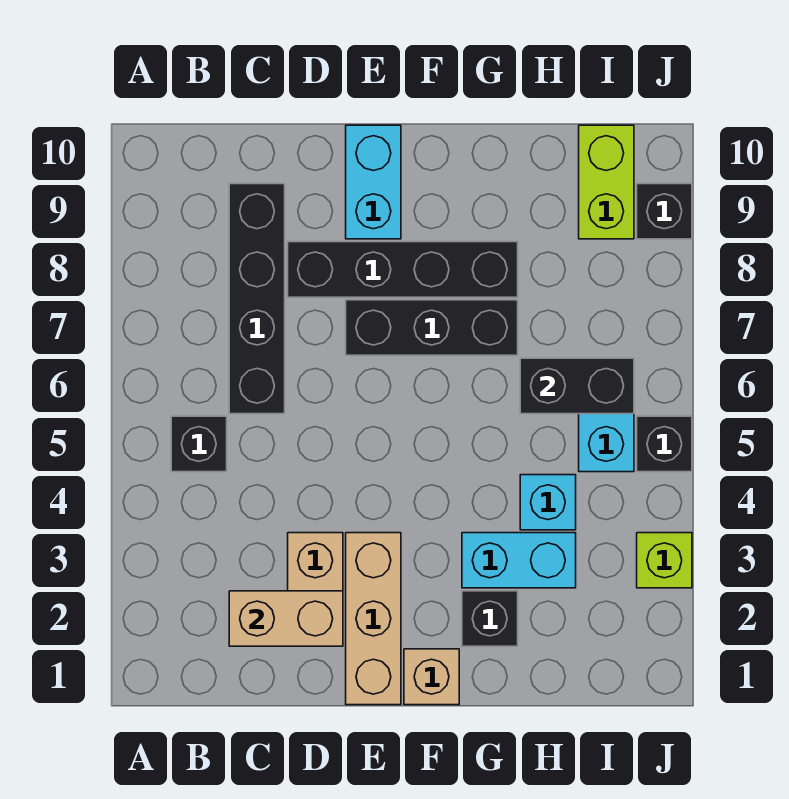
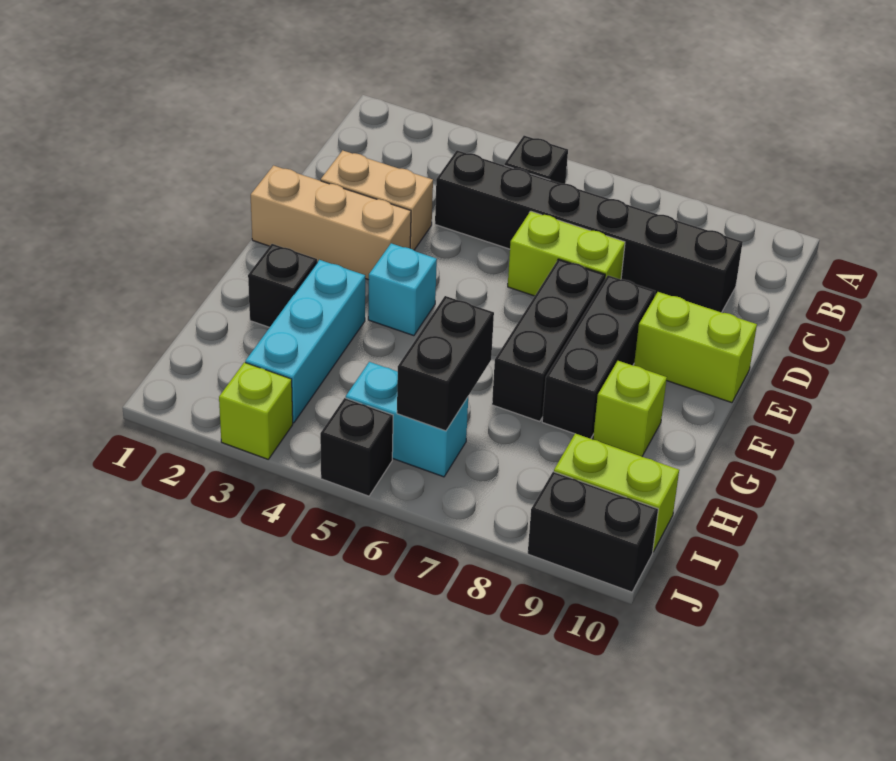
tan brick C2:D2 level 2 -> none
black brick C6:C9 level 1 -> black brick C4:C9 level 1
none -> lime brick D6:D7 level 1
black brick D8:G8 level 1 -> black brick E8:G8 level 1
cyan brick E9:E10 level 1 -> lime brick E9:E10 level 1
tan brick F1 level 1 -> none
cyan brick G3:H3 level 1 -> cyan brick G3:I3 level 1
none -> lime brick G9 level 1
cyan brick H4 level 1 -> cyan brick F4 level 1
black brick J9 level 1 -> black brick J9:J10 level 1

